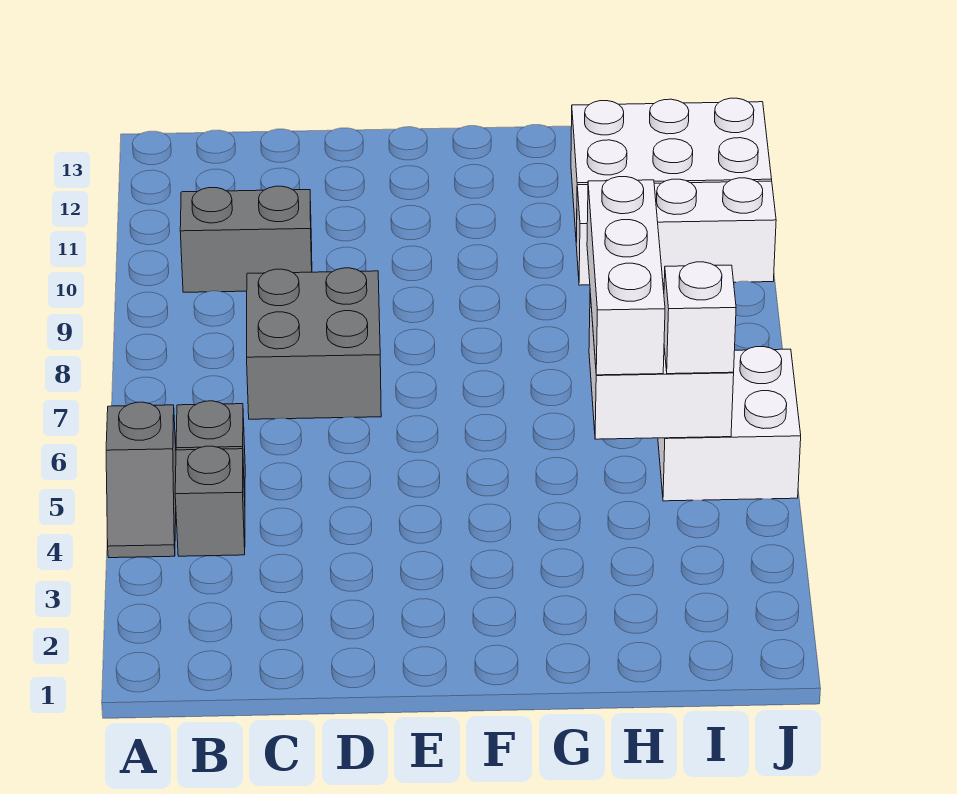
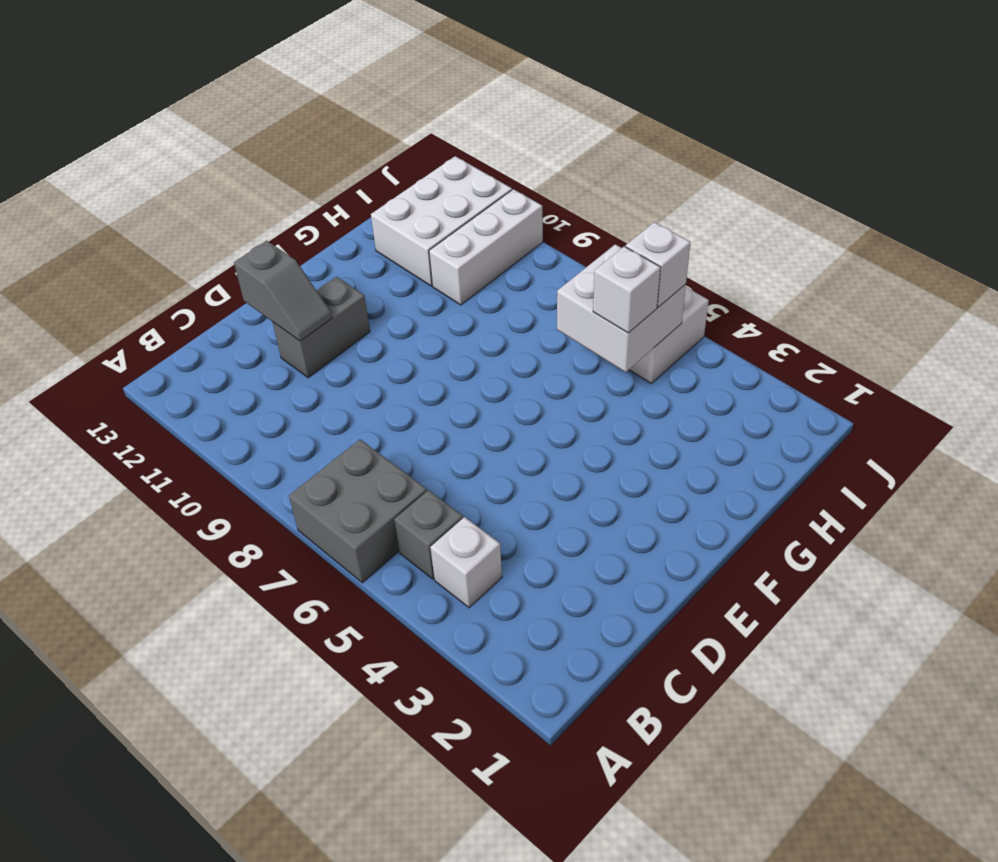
grey slope A4:A5 level 1 top 5 -> grey slope D11:D12 level 2 top 12
grey brick B4 level 1 -> white brick B4 level 1
grey brick B10:C10 level 1 -> grey brick D11:E11 level 1
grey brick C7:D8 level 1 -> grey brick A6:B7 level 1
white brick H5:H7 level 3 -> white brick H5 level 3

